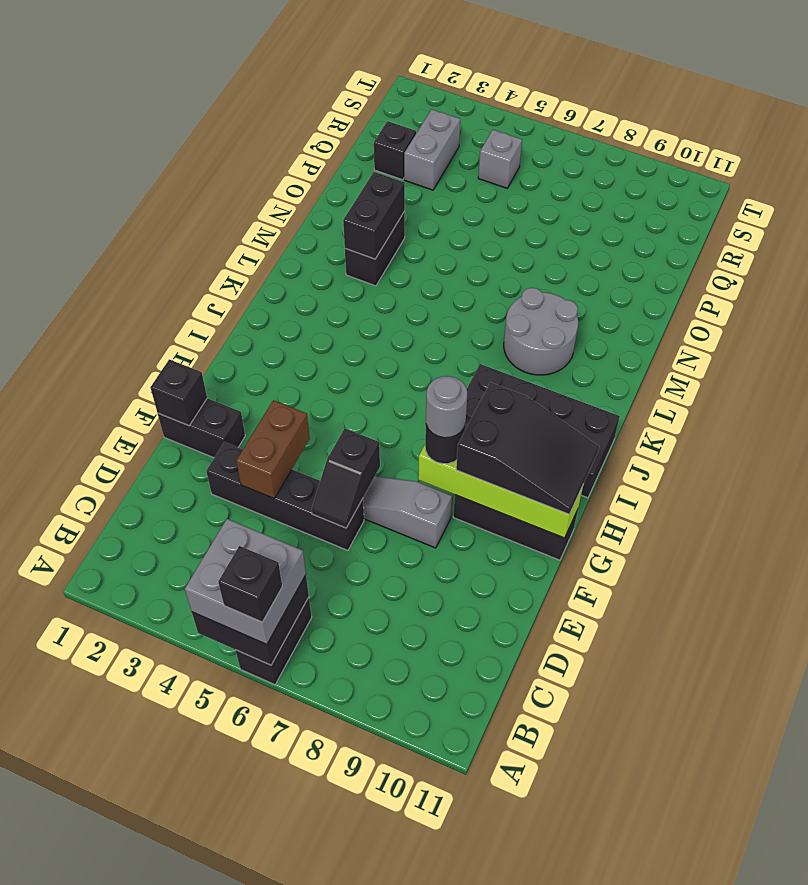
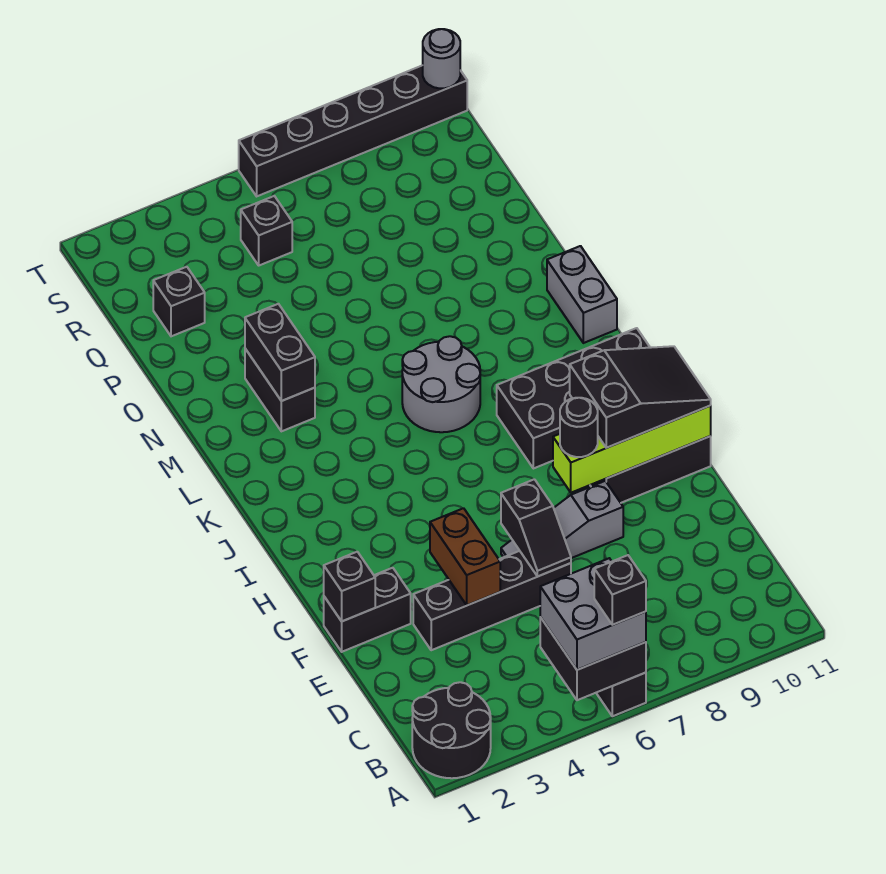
none -> black round brick A1:B2 level 1
grey round brick G8 level 4 -> grey round brick T11 level 2
grey round brick L8:M9 level 1 -> grey round brick K6:L7 level 1
grey brick Q3:R3 level 1 -> grey brick L11:M11 level 1
grey brick R5 level 1 -> black brick R5 level 1
none -> black brick T6:T11 level 1

